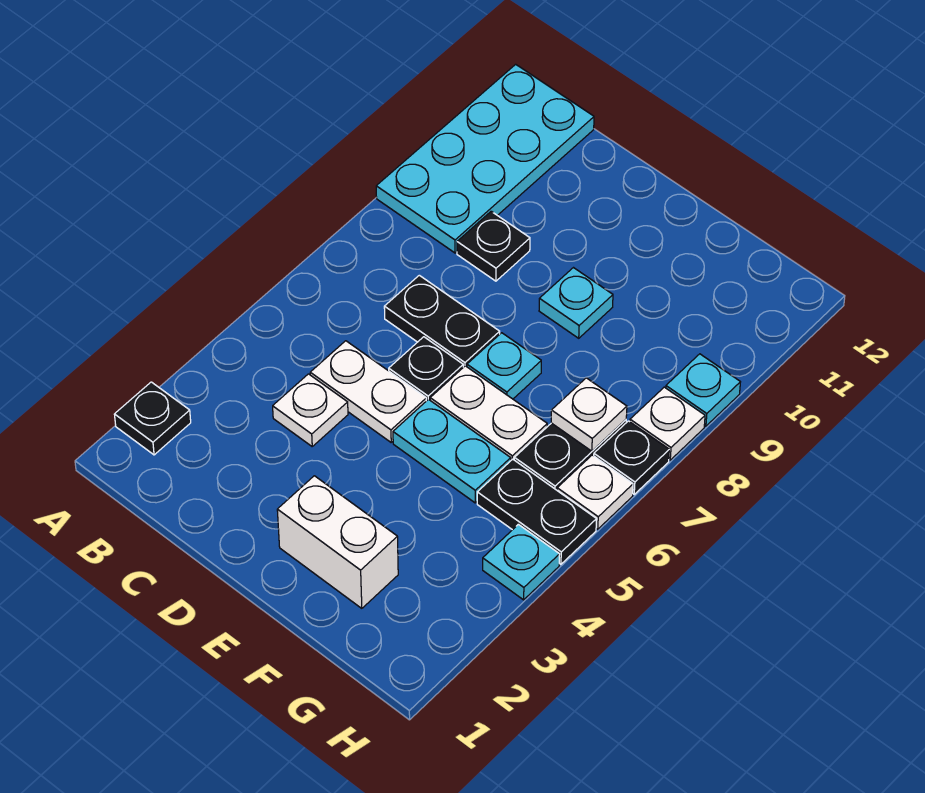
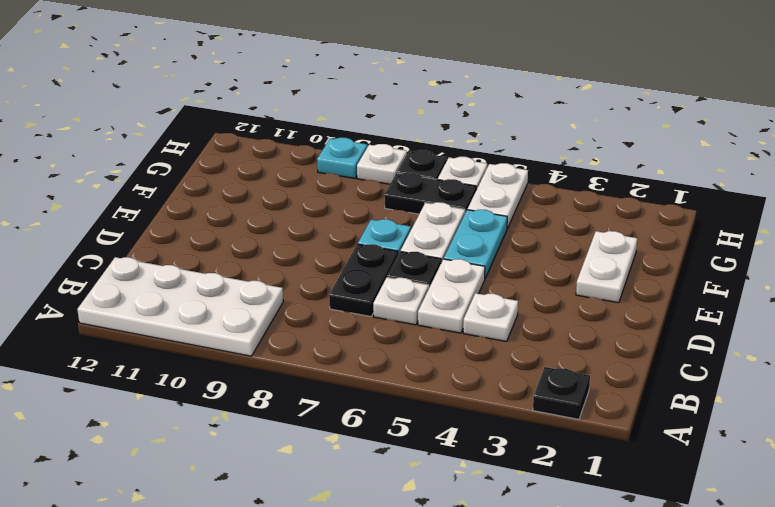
cyan plate A9:B12 level 1 -> white plate A9:B12 level 1
black plate C9 level 1 -> none
white brick E2:F2 level 1 -> white plate E2:F2 level 1
cyan plate E9 level 1 -> none
black plate G5:H5 level 1 -> white plate G5:H5 level 1
white plate G7 level 2 -> white plate C6 level 1
cyan plate H4 level 1 -> none

